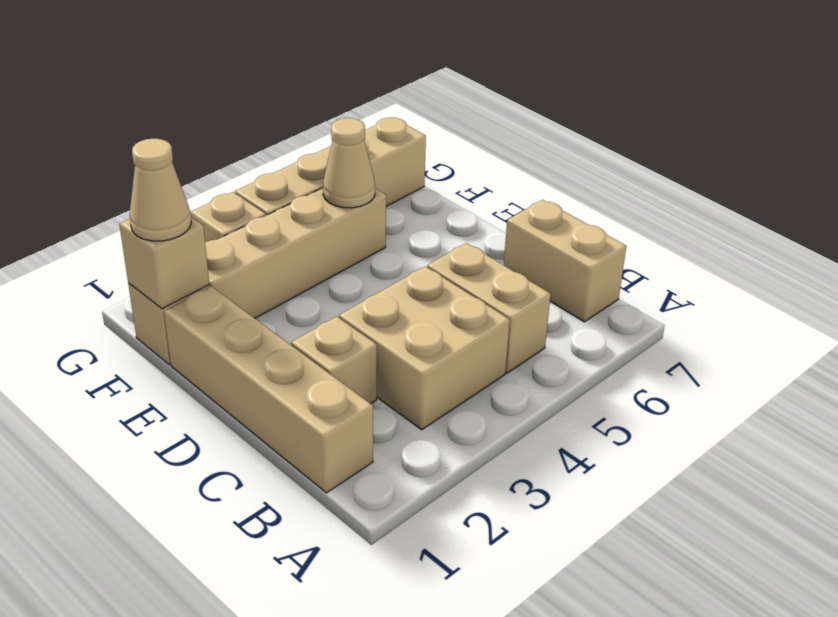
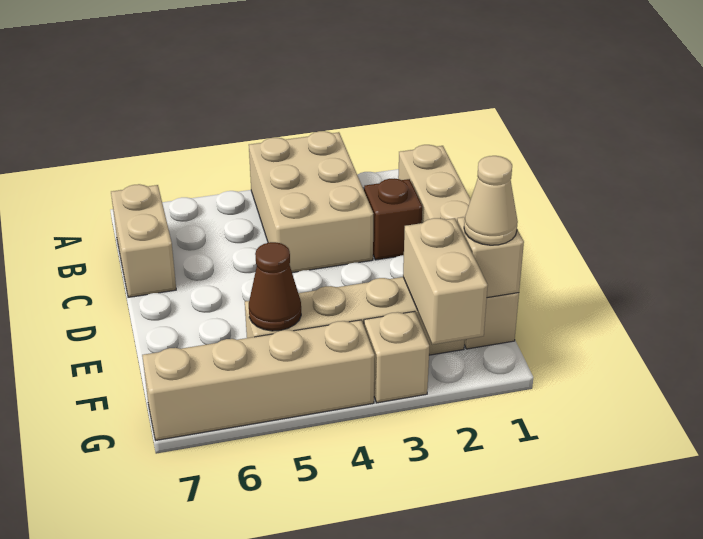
tan brick B3:C4 level 1 -> tan brick A3:C4 level 1
tan brick B5:C5 level 1 -> tan brick F2:G2 level 2
tan brick C2 level 1 -> brown brick C2 level 1
tan cone F5 level 2 -> brown cone F5 level 2

